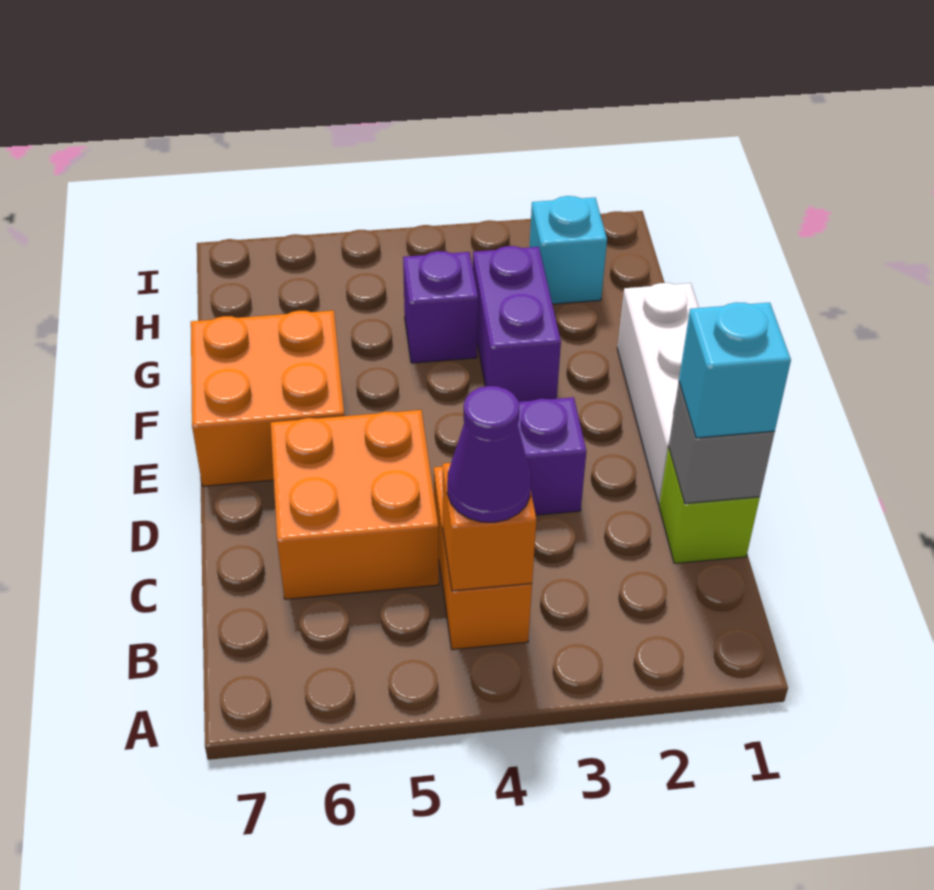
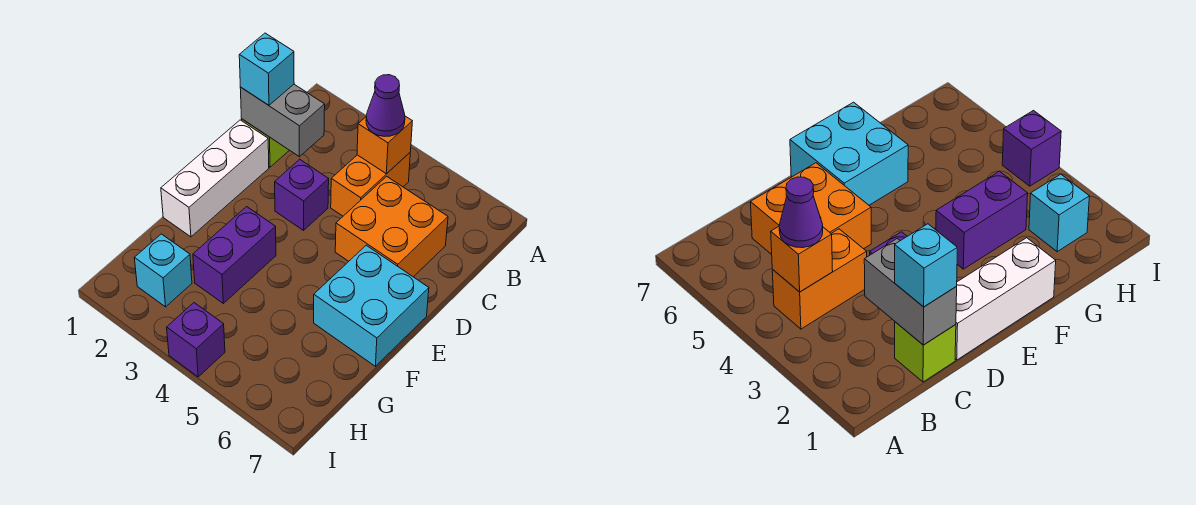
grey brick C1 level 2 -> grey brick C1:C2 level 2
orange brick E6:F7 level 1 -> cyan brick E6:F7 level 1
purple brick G4 level 1 -> purple brick I4 level 1

